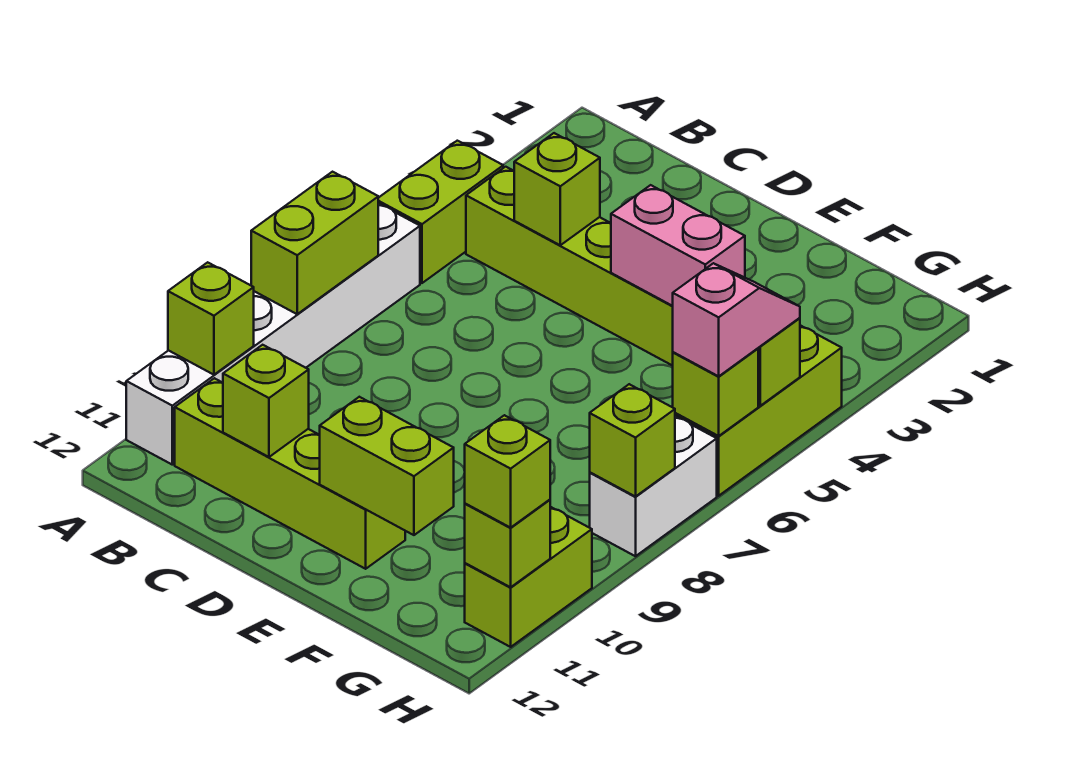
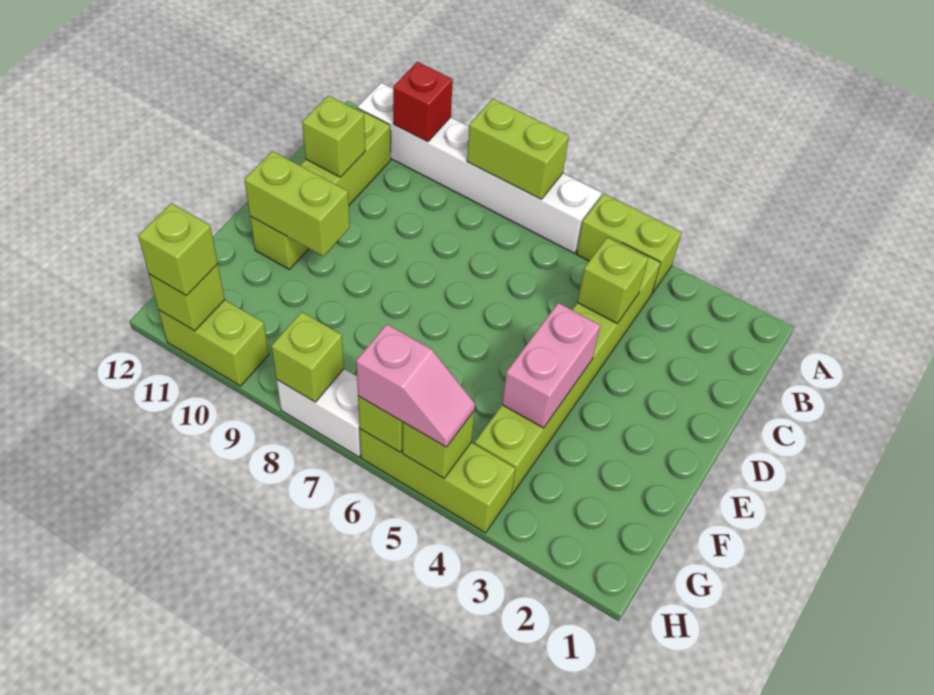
lime brick A10 level 2 -> red brick A10 level 2
lime brick E11:F11 level 2 -> lime brick E10:E11 level 2

